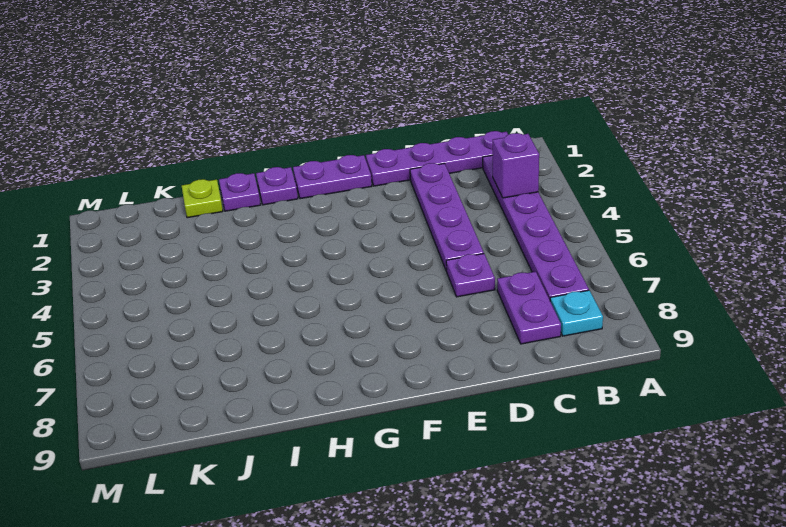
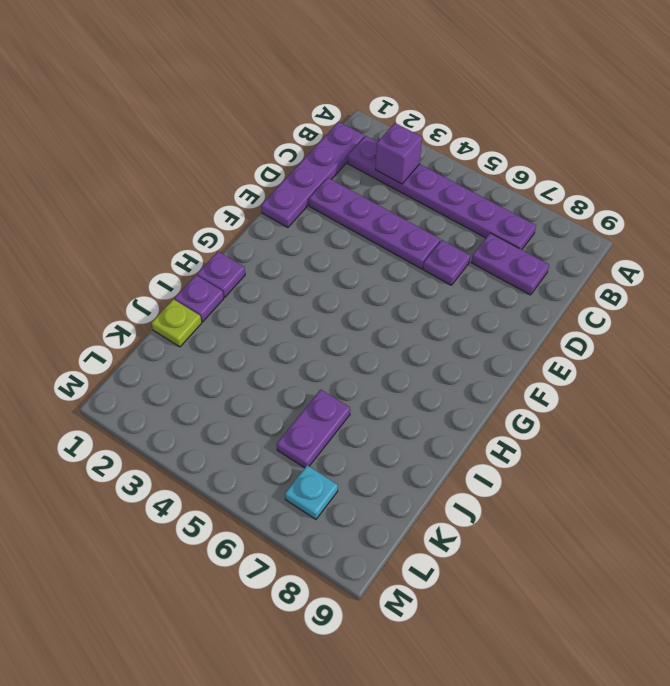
cyan plate B8 level 1 -> cyan plate L7 level 1
purple plate F1:G1 level 1 -> purple plate J6:K6 level 1

